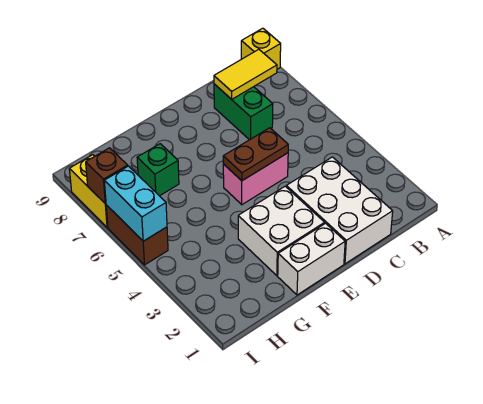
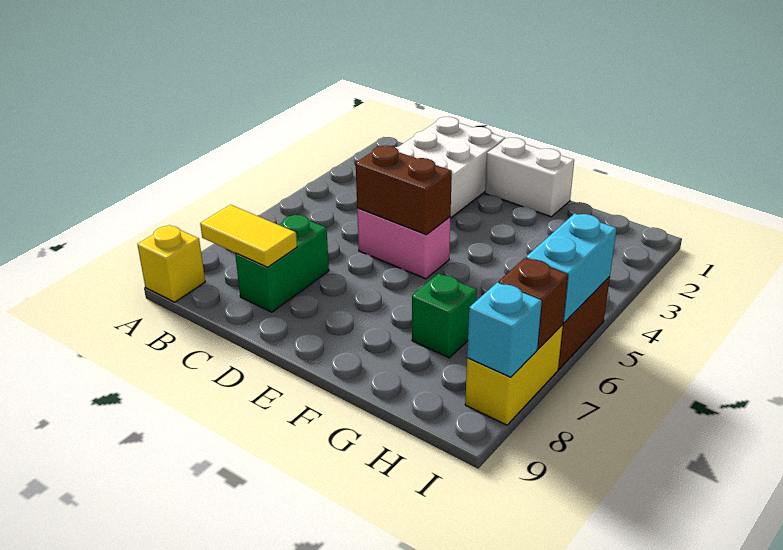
brown plate D5:E5 level 2 -> brown brick D5:E5 level 2
white brick E2:F3 level 1 -> none
none -> cyan brick I8 level 2

